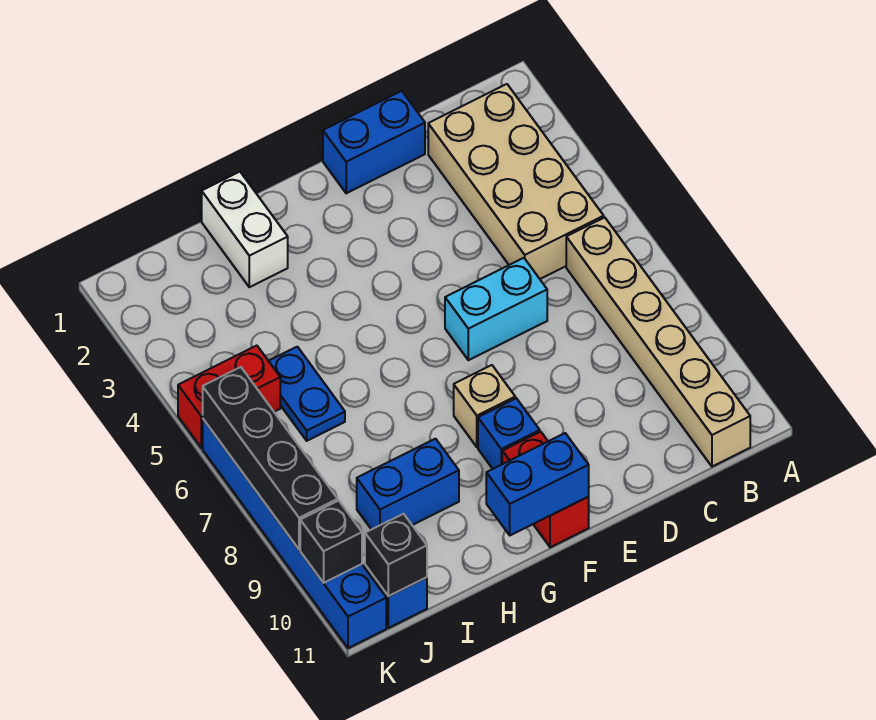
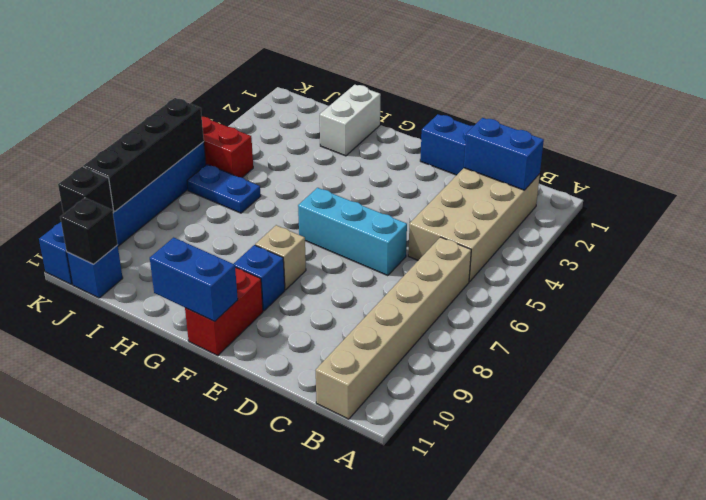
cyan brick D6:E6 level 1 -> cyan brick D6:F6 level 1
blue brick H9:I9 level 1 -> blue brick B2:C2 level 2
blue plate I5:I6 level 1 -> blue plate I6:J6 level 1

